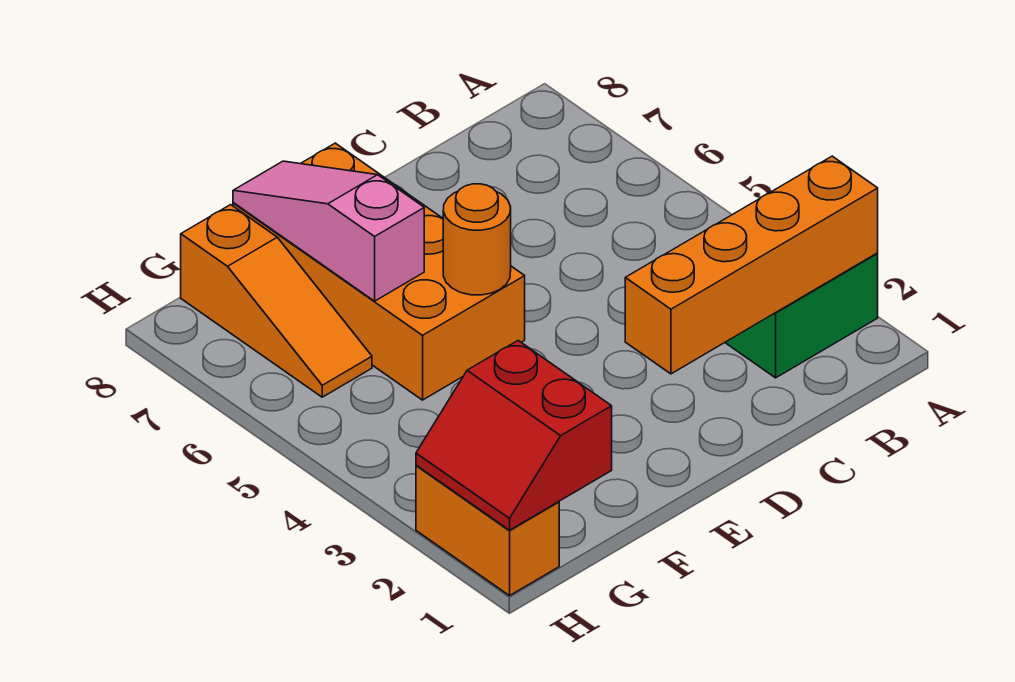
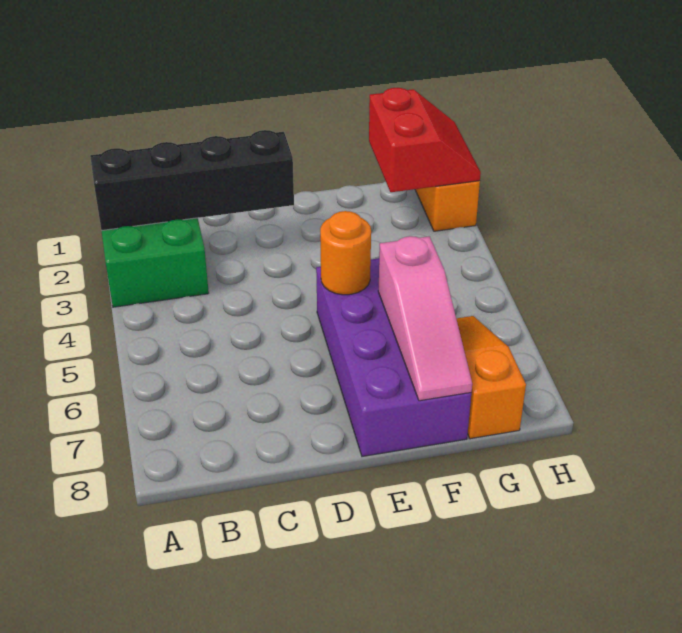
orange brick A2:D2 level 2 -> black brick A2:D2 level 2
orange brick E5:F8 level 1 -> purple brick E5:F8 level 1

